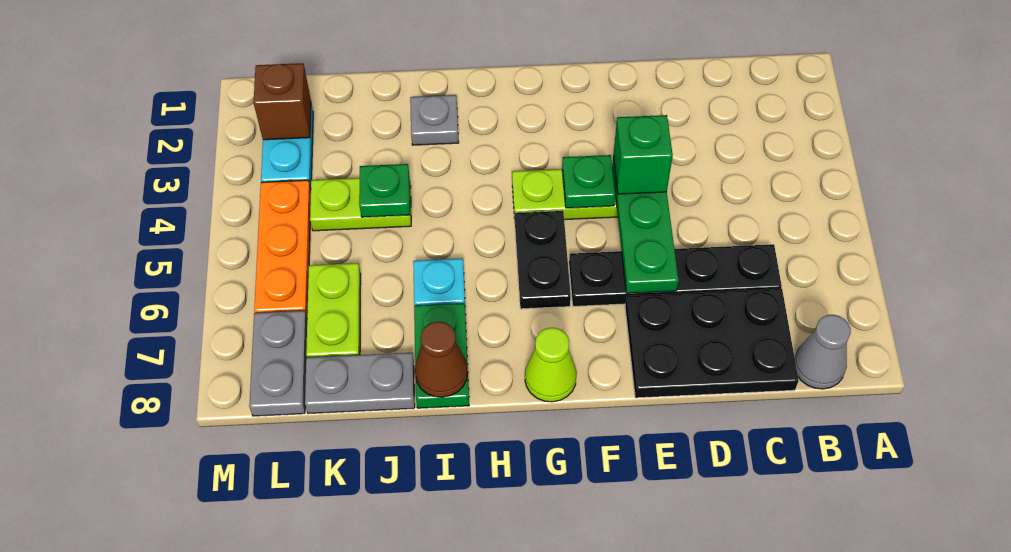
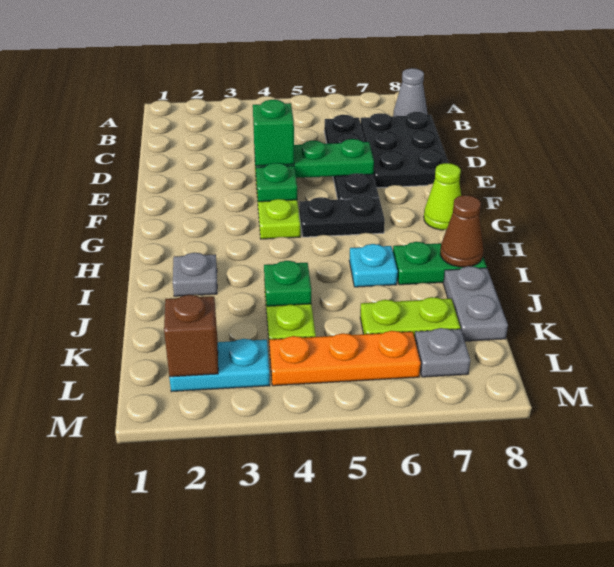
grey plate L7:L8 level 1 -> grey plate L7 level 1

